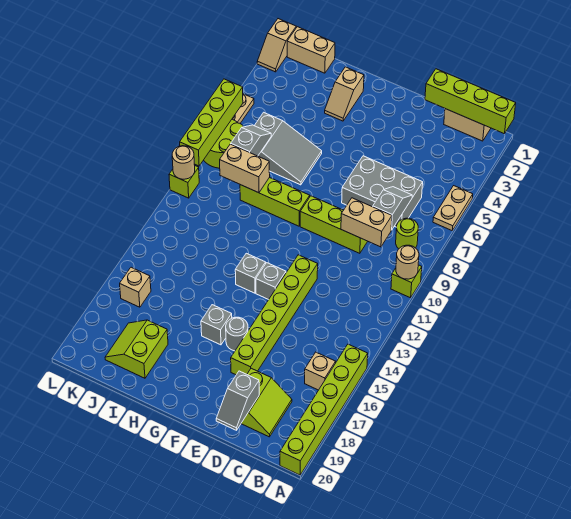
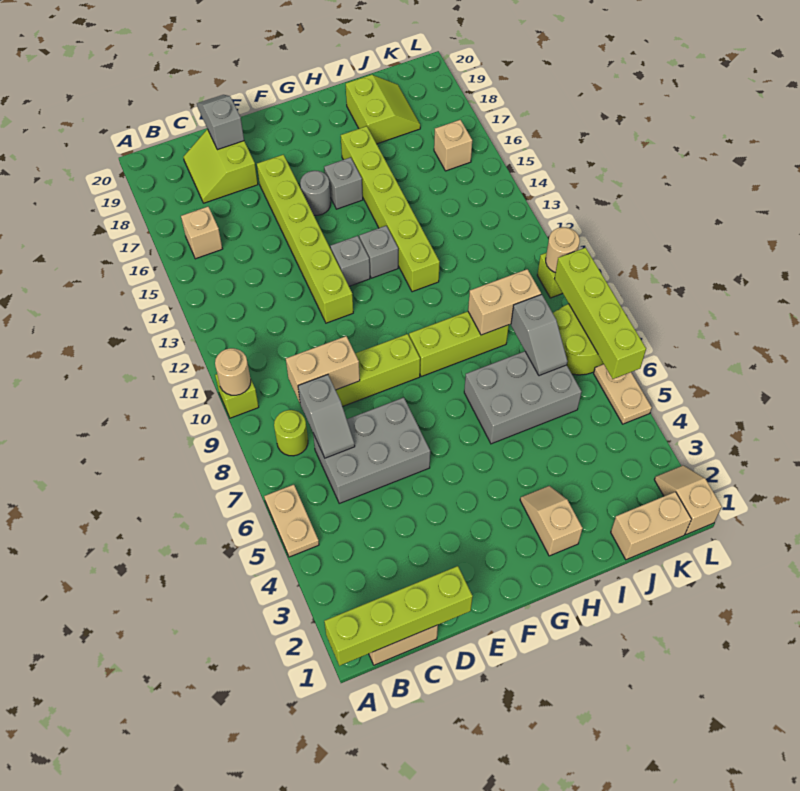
lime brick A15:A20 level 1 -> lime brick H12:H17 level 1
grey slope H6:J7 level 1 top J -> grey brick H6:J7 level 1

